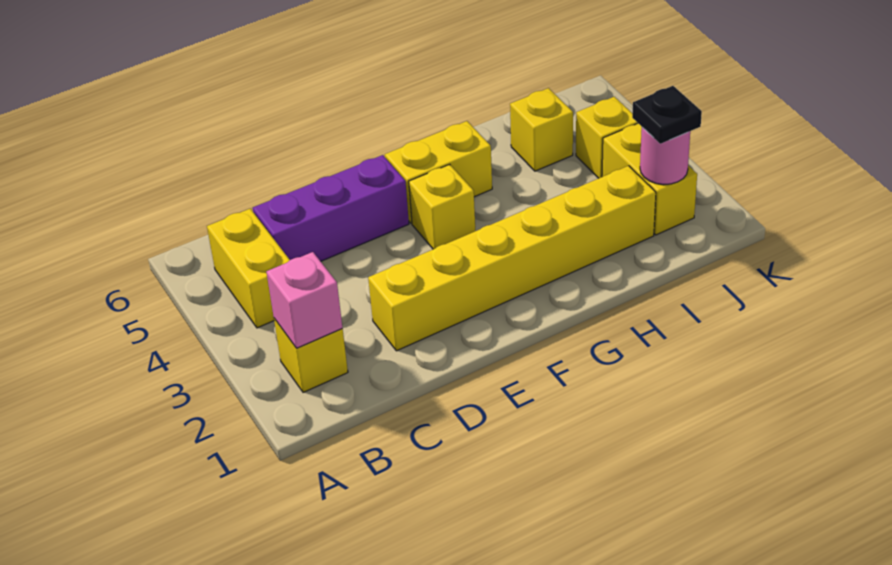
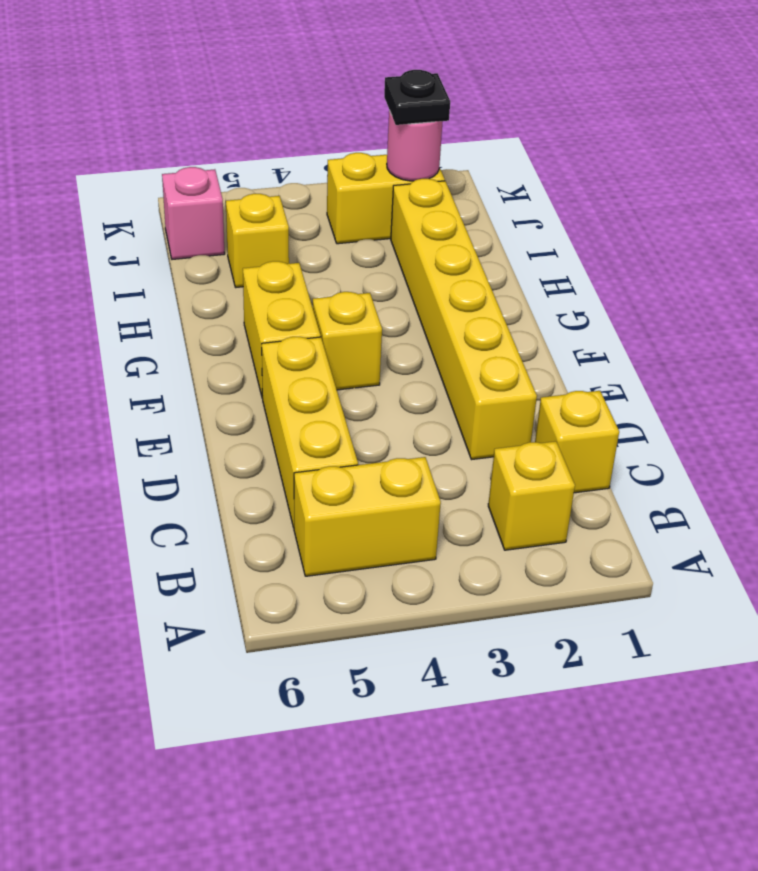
pink brick B2 level 2 -> pink brick J6 level 1
purple brick C5:E5 level 1 -> yellow brick C5:E5 level 1
yellow brick J4 level 1 -> yellow brick C1 level 1

